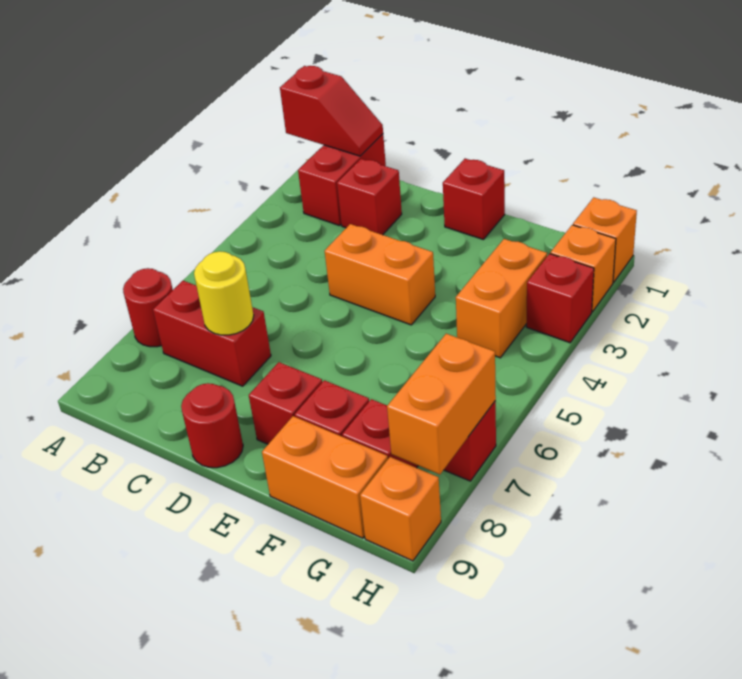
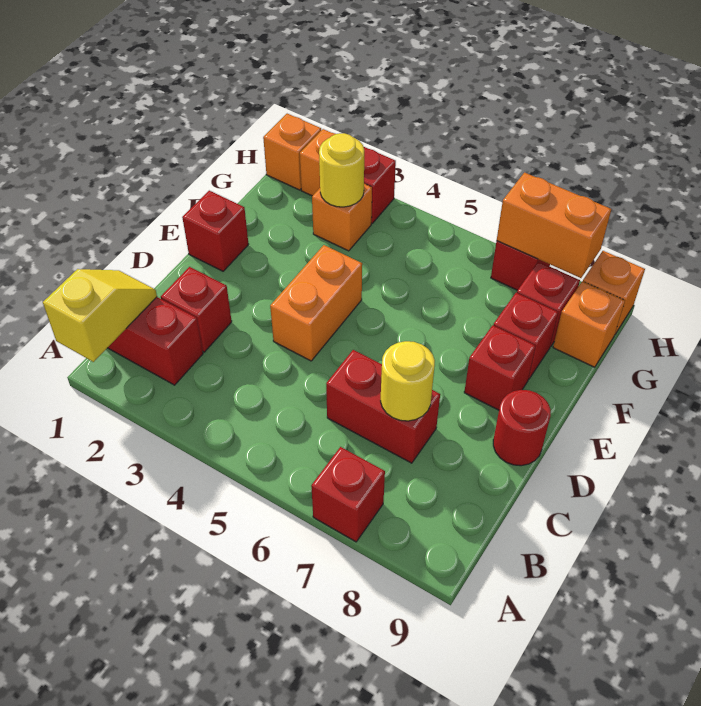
red slope A1:B1 level 2 top A -> yellow slope A1:B1 level 2 top A
red round brick A7 level 1 -> red brick A7 level 1
red brick B7:C7 level 1 -> red brick C6:C7 level 1
orange brick F9:G9 level 1 -> orange brick G9 level 1
orange brick G3:G4 level 1 -> orange brick G3 level 1
none -> yellow round brick G3 level 2

